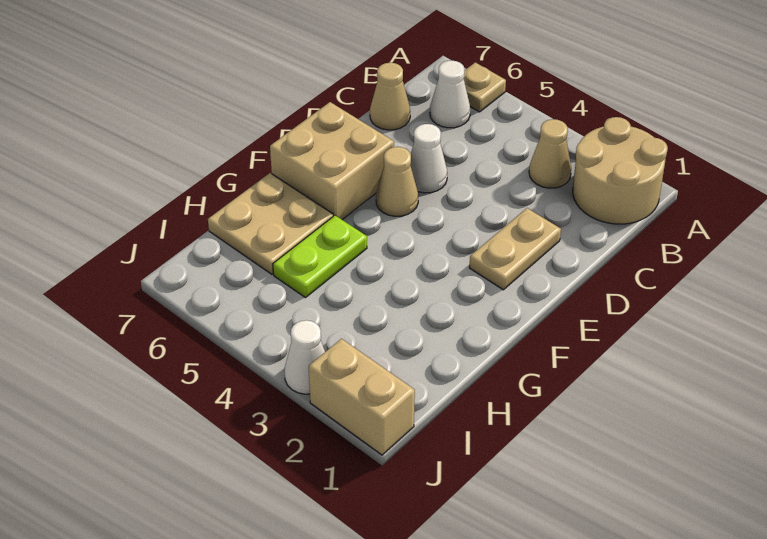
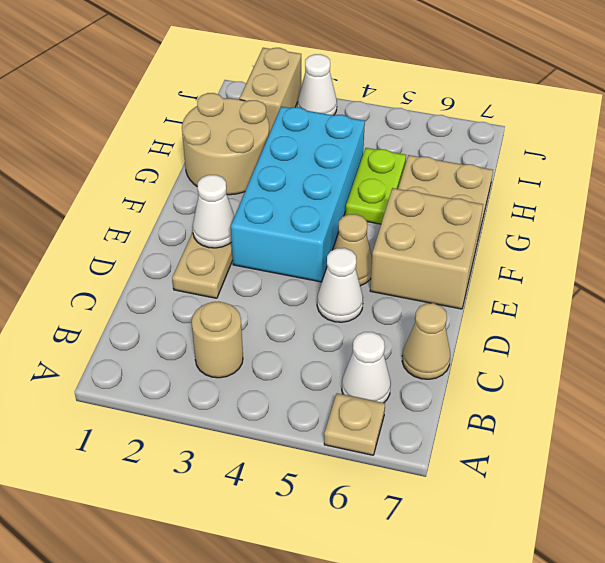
tan round brick A1:B2 level 1 -> tan round brick G1:H2 level 1
tan cone B3 level 1 -> tan round brick B3 level 1
none -> white cone E2 level 2
none -> cyan brick E3:H4 level 1
tan brick J1:J2 level 1 -> tan brick I2:J2 level 1

